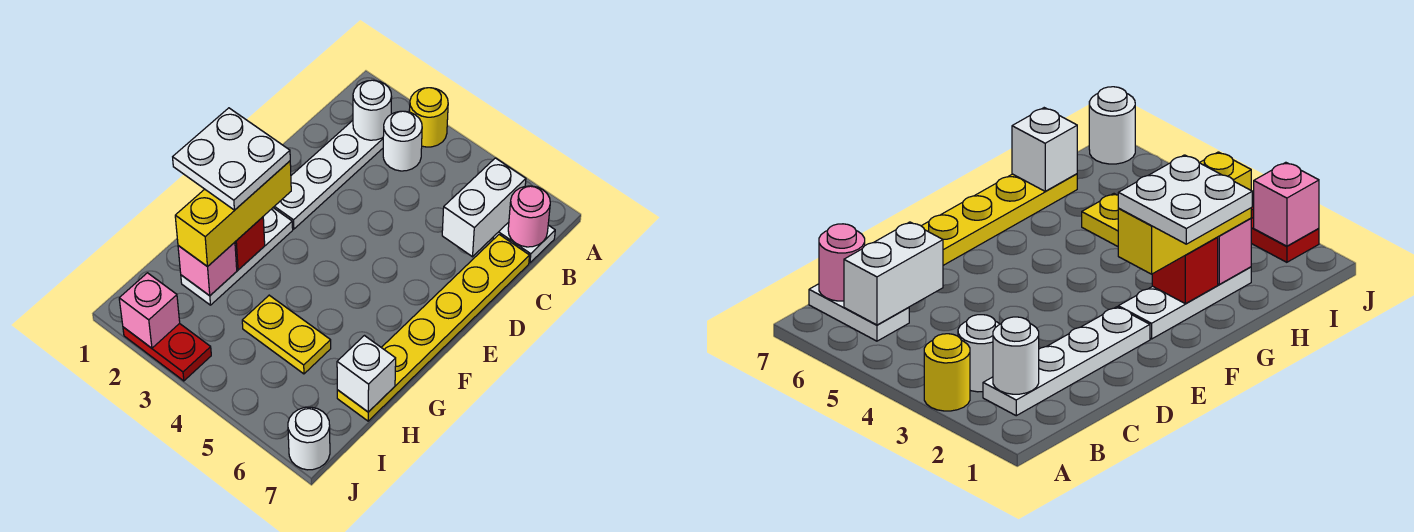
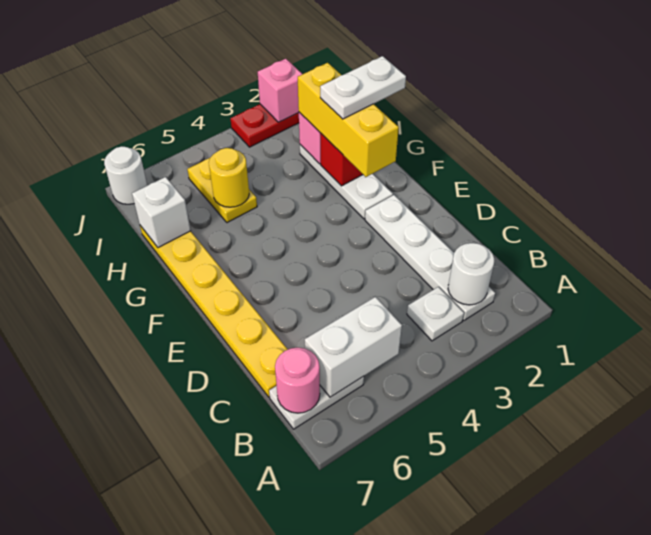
yellow round brick A3 level 1 -> yellow round brick H5 level 2
white round brick B3 level 1 -> white plate B3 level 1
white brick B6:C6 level 2 -> white brick B5:B6 level 2
white plate F1:G2 level 4 -> white plate G1:G2 level 4
yellow plate H4:H5 level 1 -> yellow plate H5:I5 level 1

